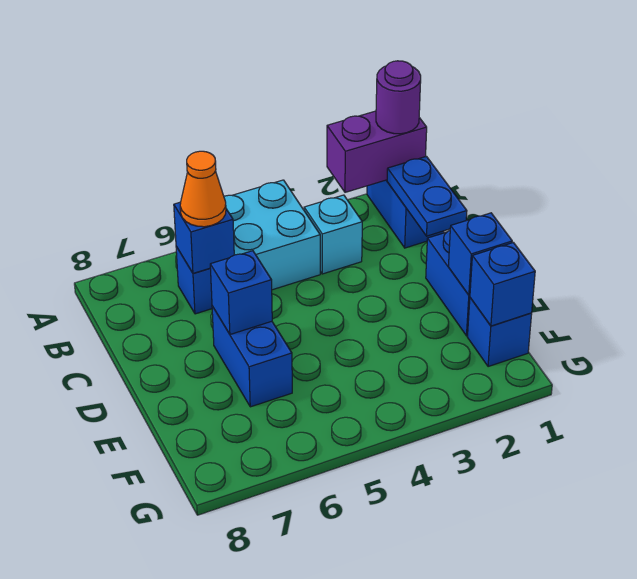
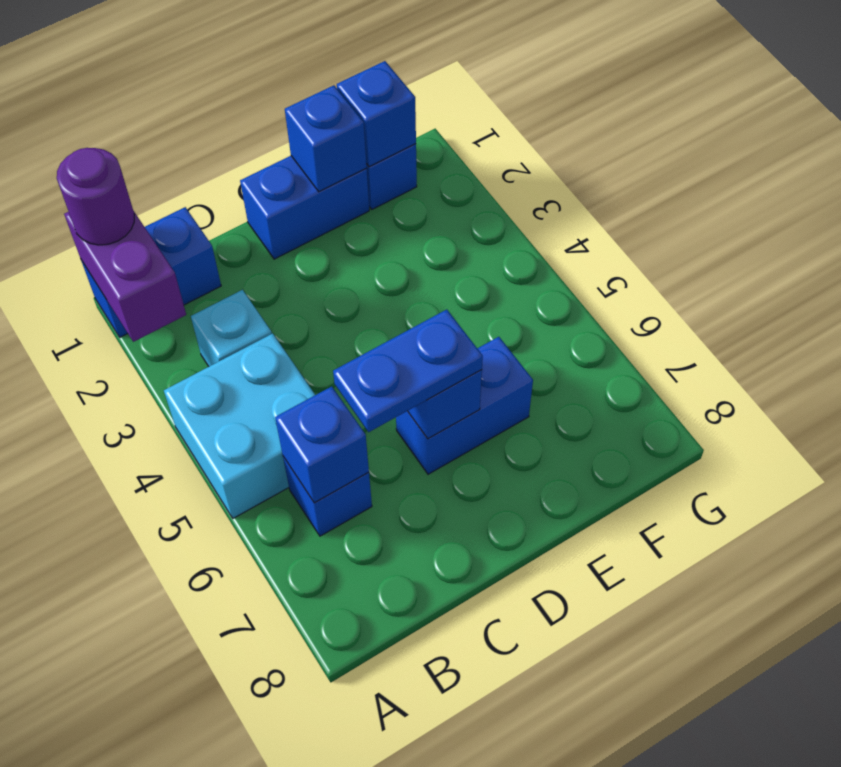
blue plate B1:C1 level 2 -> blue plate C6:D6 level 3
orange cone B6 level 3 -> none

